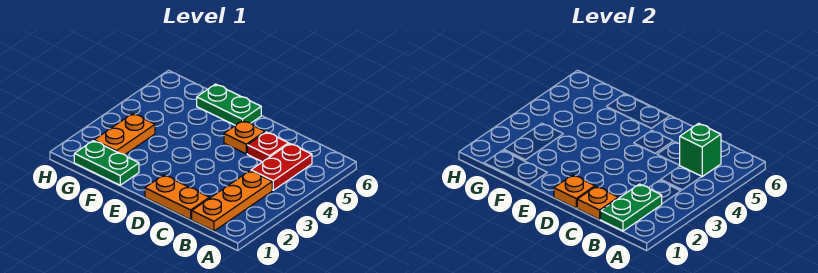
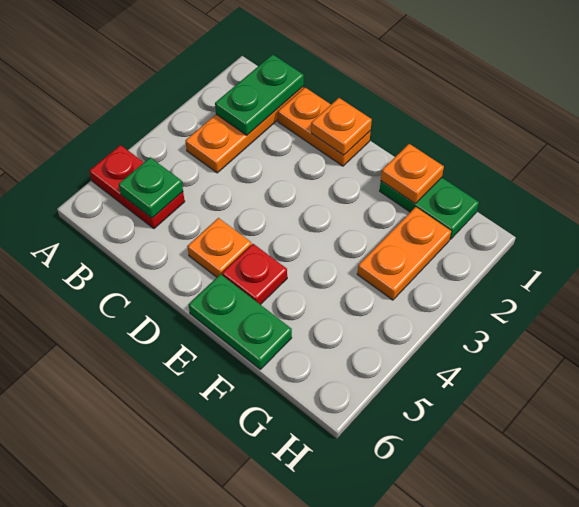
red plate B4:B5 level 1 -> red plate A5:B5 level 1
green brick B5 level 2 -> green plate B5 level 2
orange plate C1 level 2 -> orange plate F1 level 2
red plate C5 level 1 -> red plate E5 level 1

